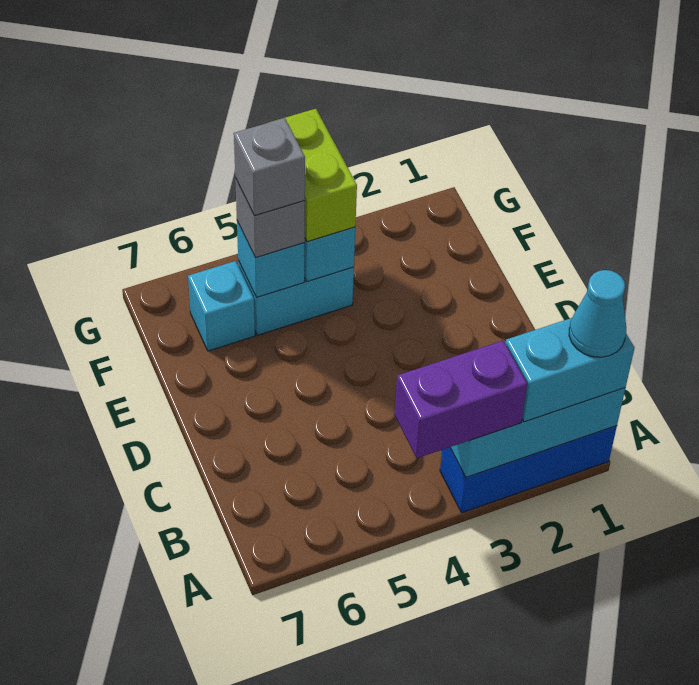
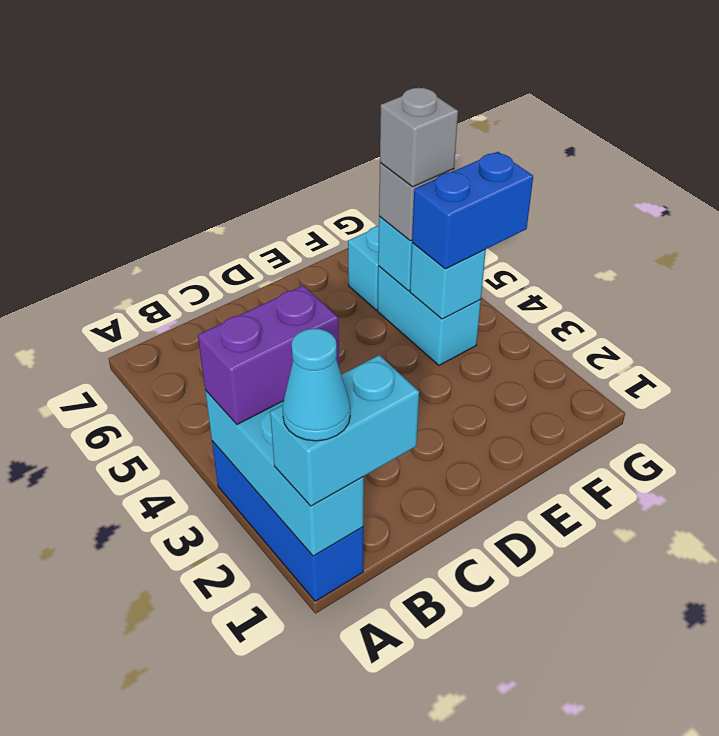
cyan brick A1:A2 level 3 -> cyan brick A1:B1 level 3
purple brick A3:A4 level 3 -> purple brick A3:B3 level 3
lime brick F4:G4 level 3 -> blue brick F4:G4 level 3

